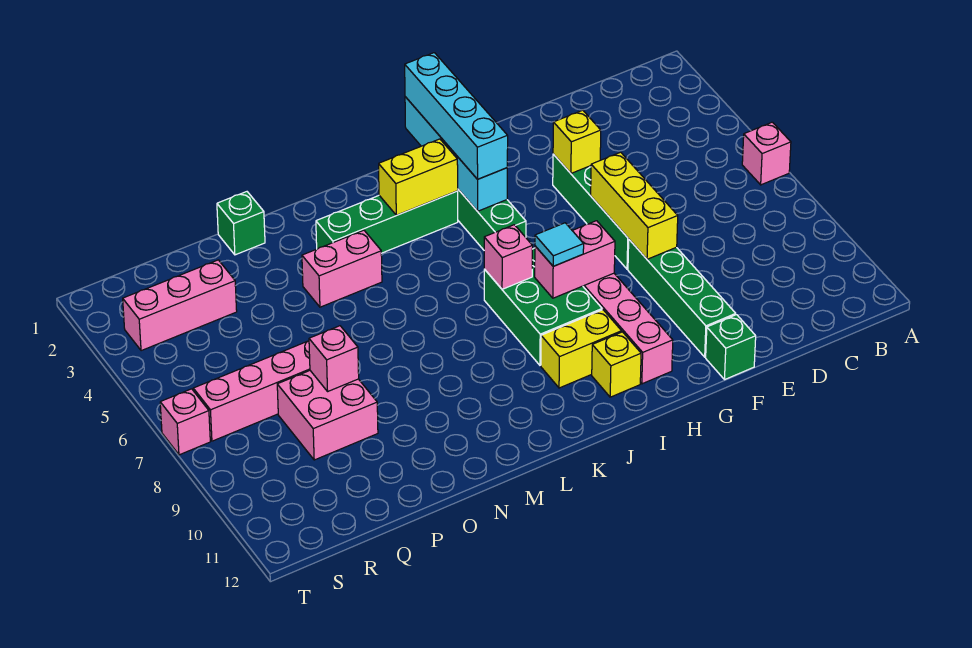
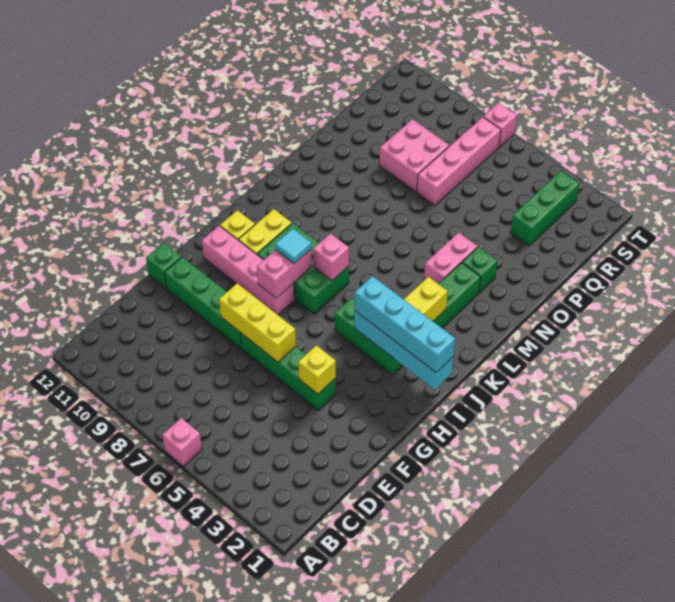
green brick O1 level 1 -> green brick N3 level 1
pink brick P8 level 2 -> none
pink brick Q3:S3 level 1 -> green brick Q3:S3 level 1

